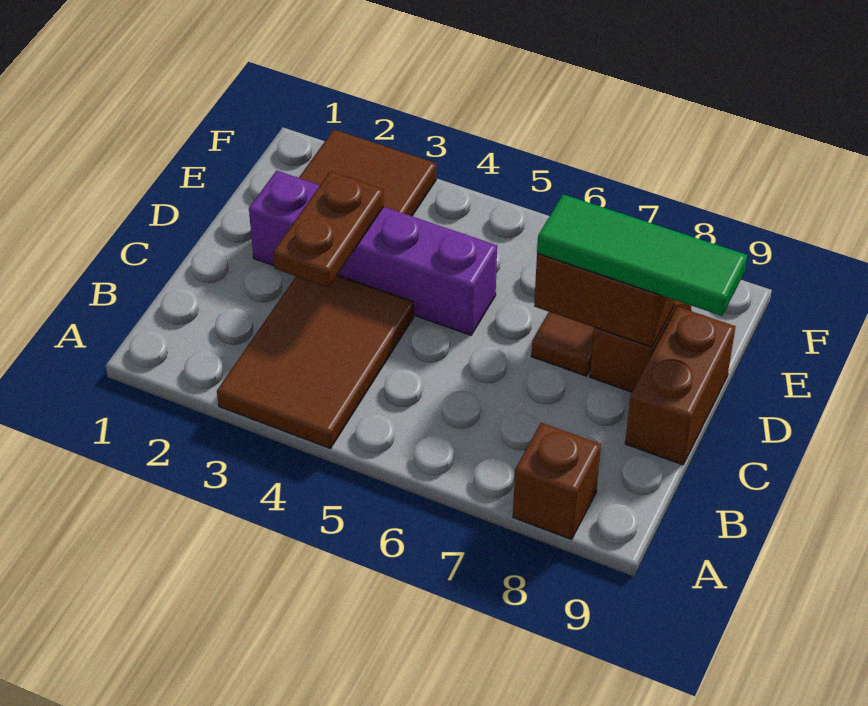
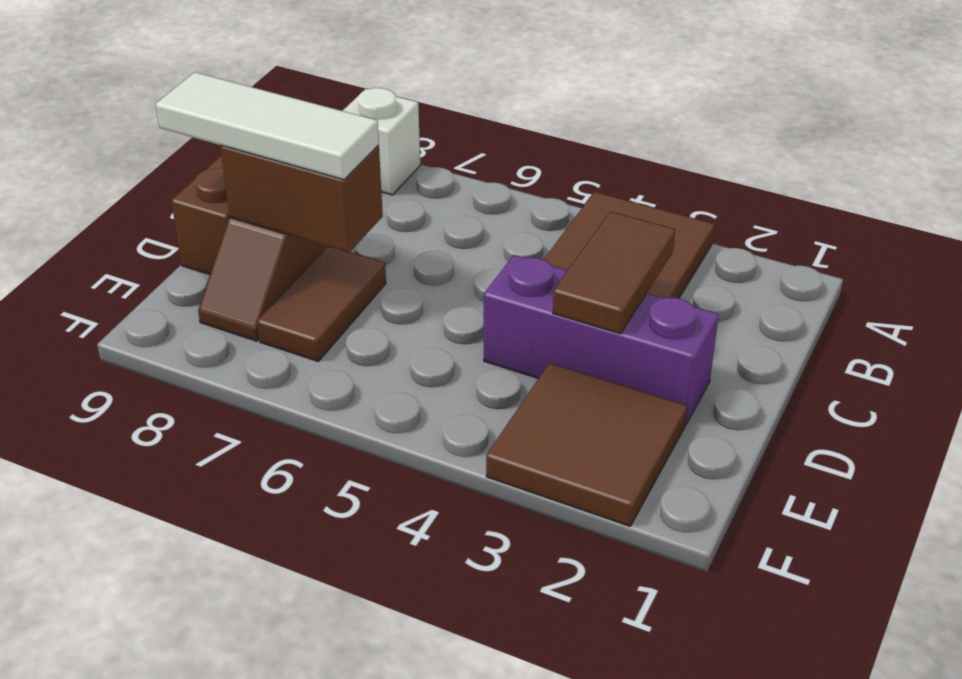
brown brick A8 level 1 -> white brick A8 level 1
brown plate C3:D3 level 2 -> brown tile C3:D3 level 2
purple brick D2:D5 level 1 -> purple brick D2:D4 level 1
green tile D7:D9 level 3 -> white tile D7:D9 level 3

